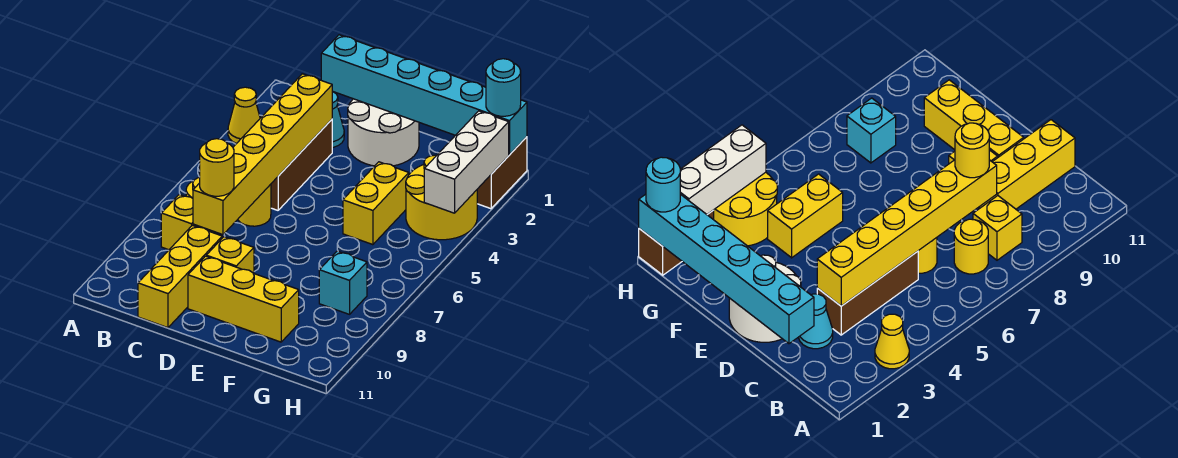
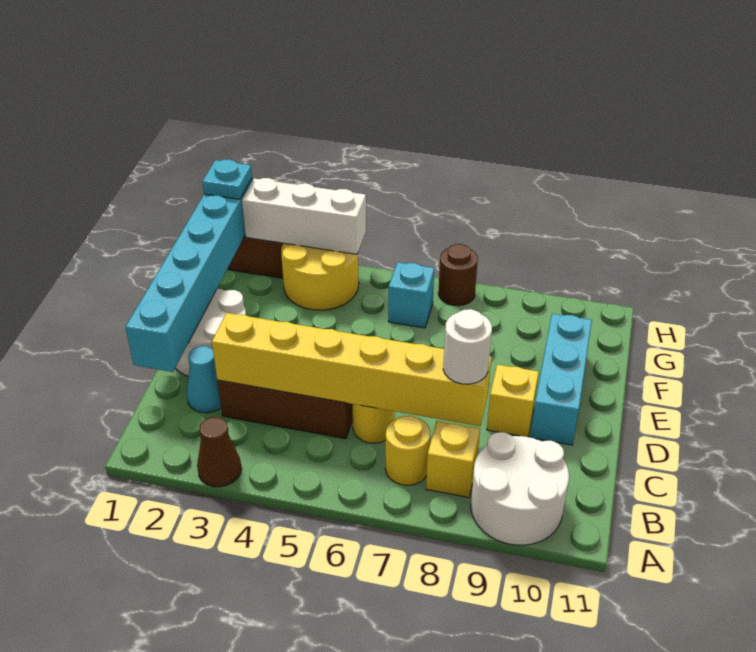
yellow cone A3 level 1 -> brown cone A3 level 1
none -> white round brick A9:B10 level 1
yellow round brick C8 level 3 -> white round brick C8 level 3
yellow brick C9:C11 level 1 -> none
yellow brick D10:F10 level 1 -> cyan brick D10:F10 level 1
yellow brick F4:F5 level 1 -> none
cyan brick G8 level 1 -> cyan brick G6 level 1
cyan round brick H1 level 3 -> cyan plate H1 level 3
none -> brown round brick H7 level 1

